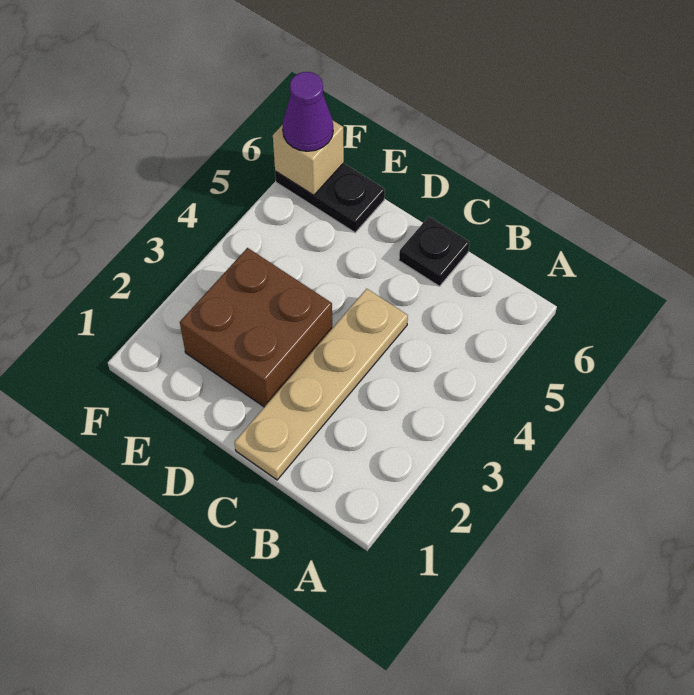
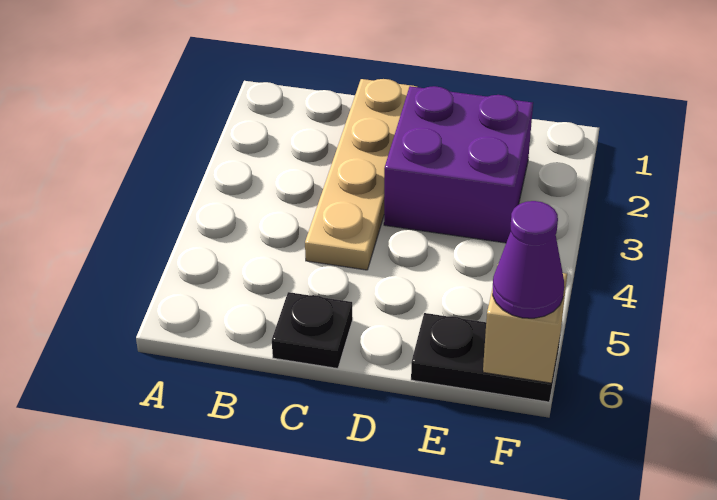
brown brick D2:E3 level 1 -> purple brick D2:E3 level 1

